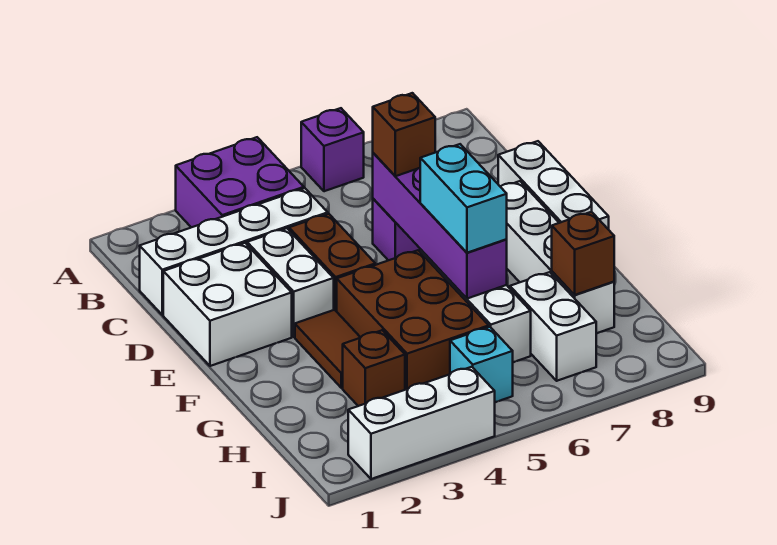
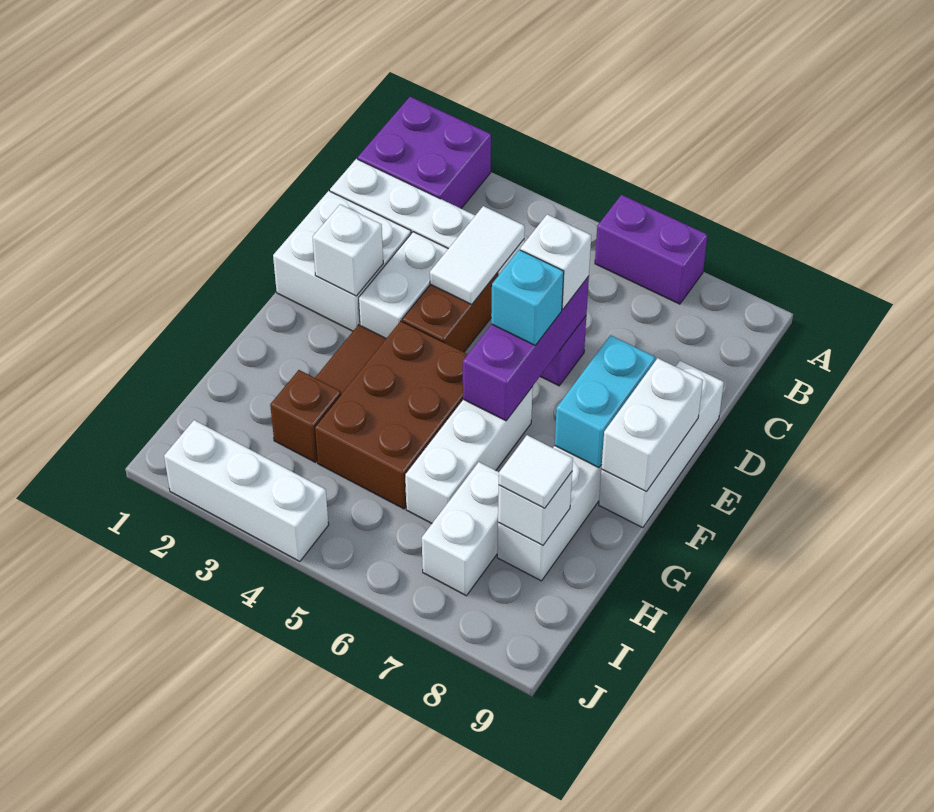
purple brick A3:B4 level 1 -> purple brick A1:B2 level 1
purple brick A6 level 1 -> purple brick A6:A7 level 1
none -> white tile C4:D4 level 2
purple brick D6:G6 level 2 -> purple brick D6:F6 level 2
brown brick D6 level 3 -> white brick D6 level 3
none -> white brick E2 level 2
none -> white brick E9:F9 level 2
cyan brick F6:G6 level 3 -> cyan brick E8:F8 level 2
brown brick H8 level 2 -> white brick H8 level 2
none -> white tile H8 level 3
cyan brick I5 level 1 -> cyan brick E6 level 3

